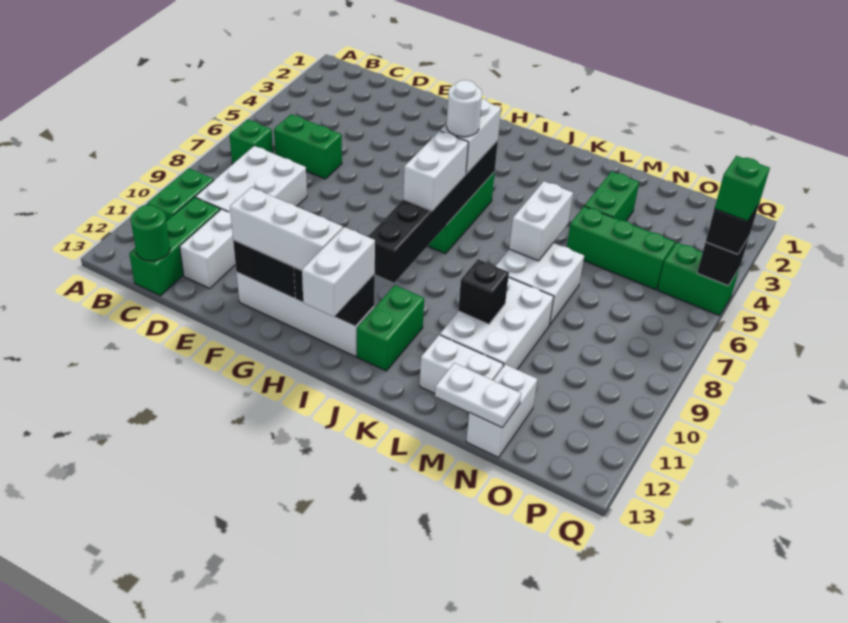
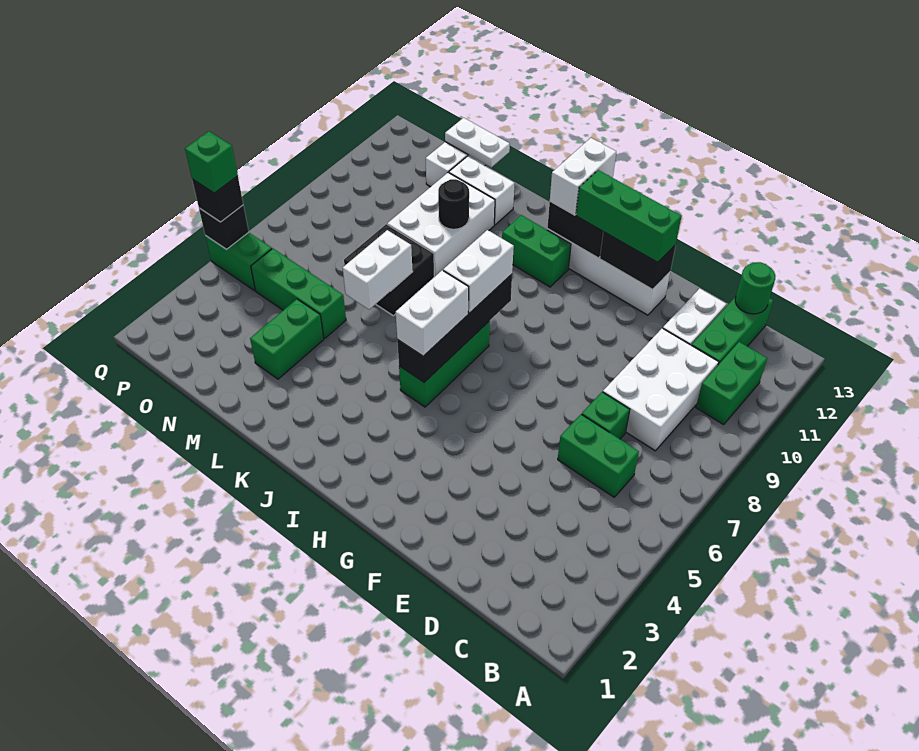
green brick B7 level 1 -> green brick D7 level 1
white brick F12:H12 level 3 -> green brick F12:H12 level 3
black brick I5:I10 level 2 -> black brick I5:I8 level 2
white round brick I6 level 4 -> none
green brick J11:J12 level 1 -> green brick I11:J11 level 1
white brick L7:M8 level 1 -> black brick L7:M8 level 1
black brick L10 level 2 -> black round brick L10 level 2

